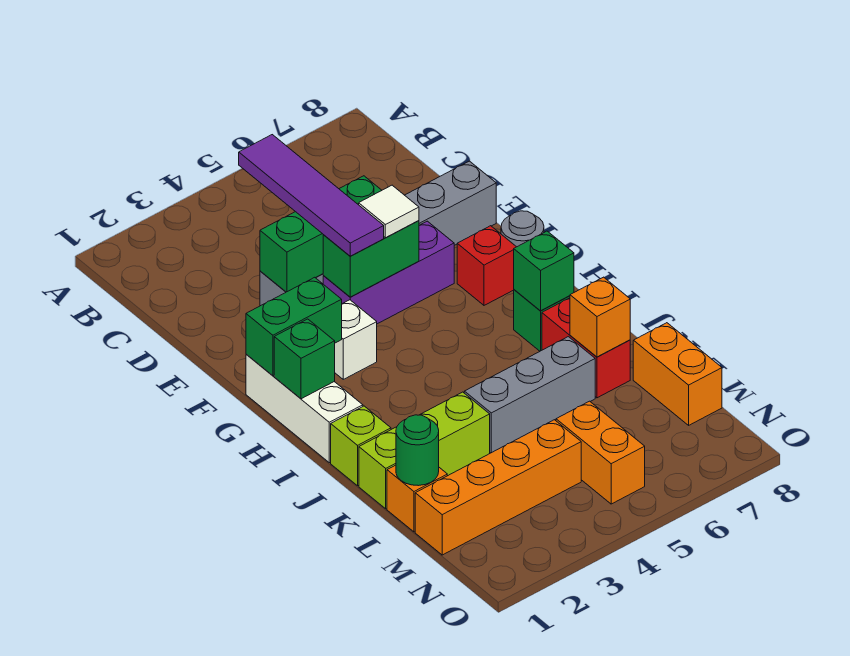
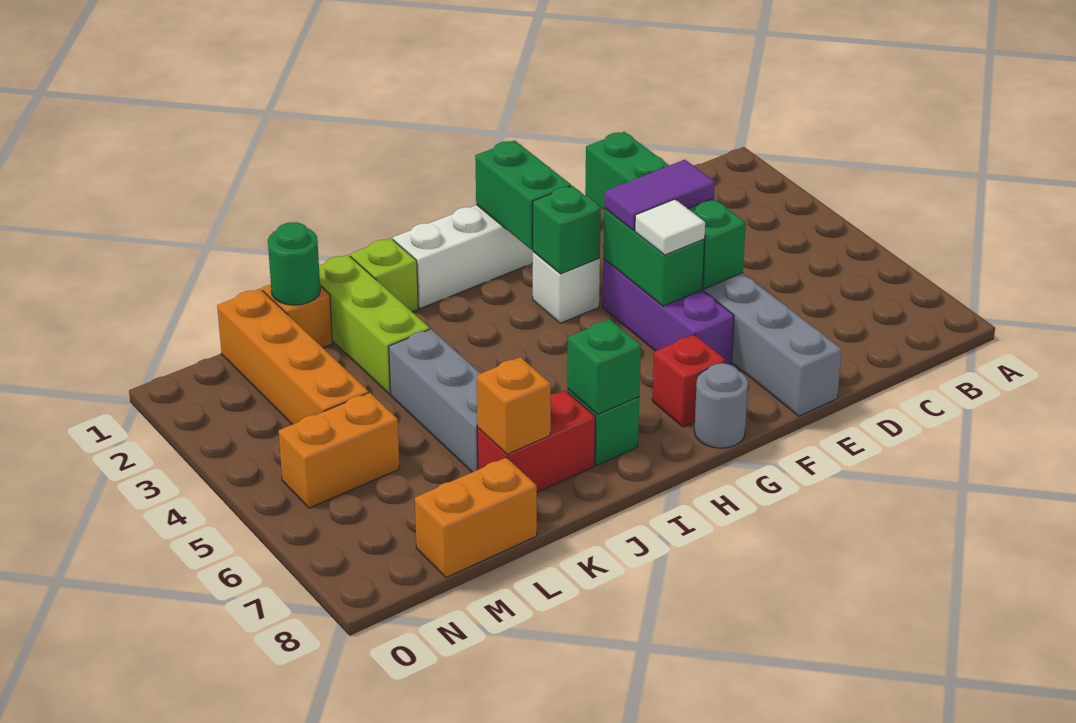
purple tile C4:F4 level 3 -> purple tile E4:F4 level 3
green brick E3:E5 level 2 -> green brick E2:E5 level 2
green brick H1 level 2 -> green brick G3 level 2

